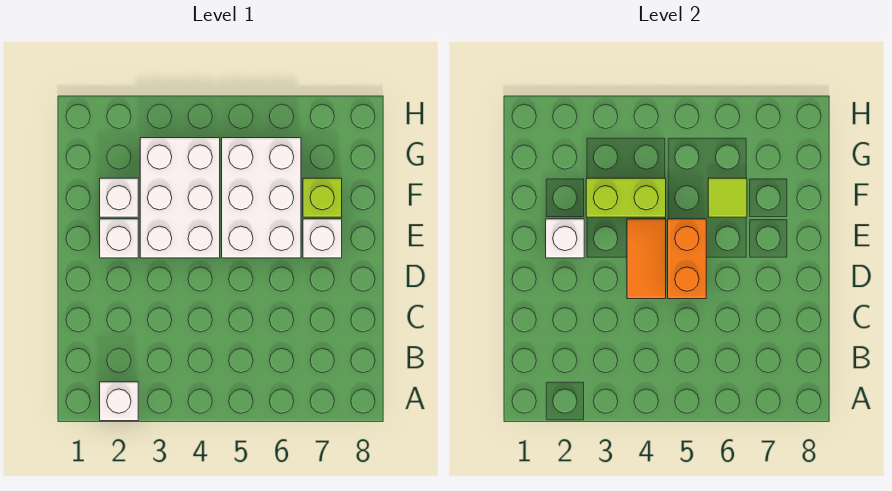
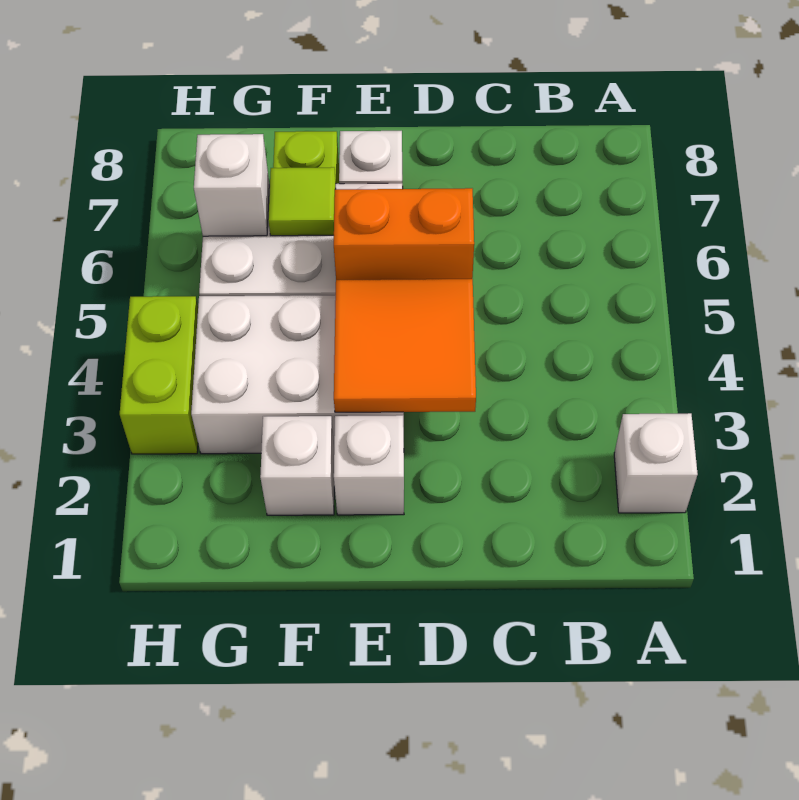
orange tile D4:E4 level 2 -> orange tile D3:E4 level 2
white brick E2 level 2 -> white brick G6 level 2
lime brick F3:F4 level 2 -> lime brick H3:H4 level 1

